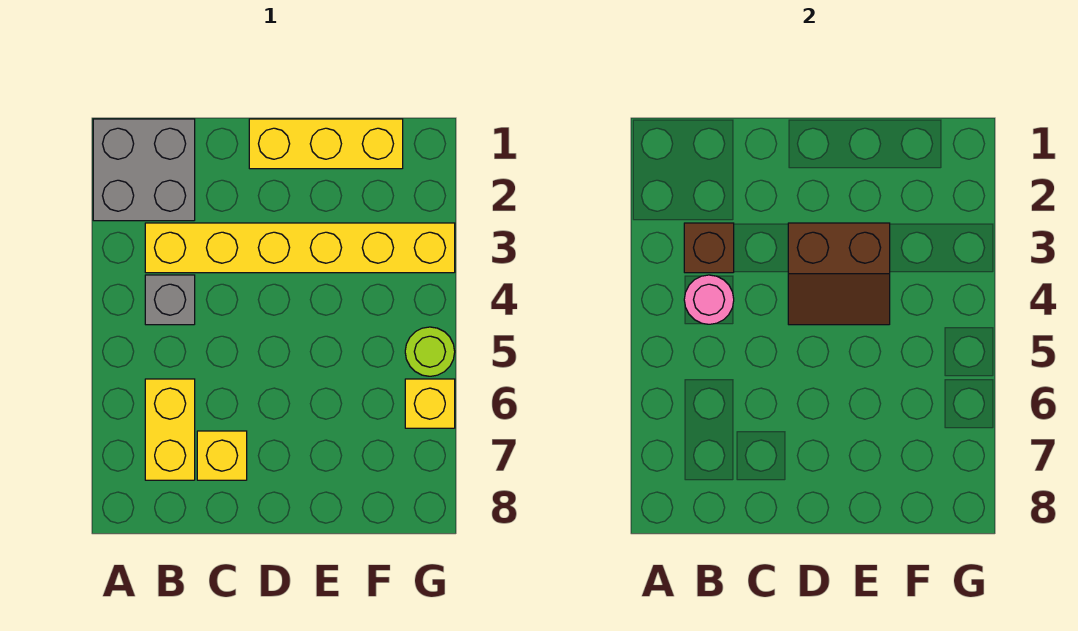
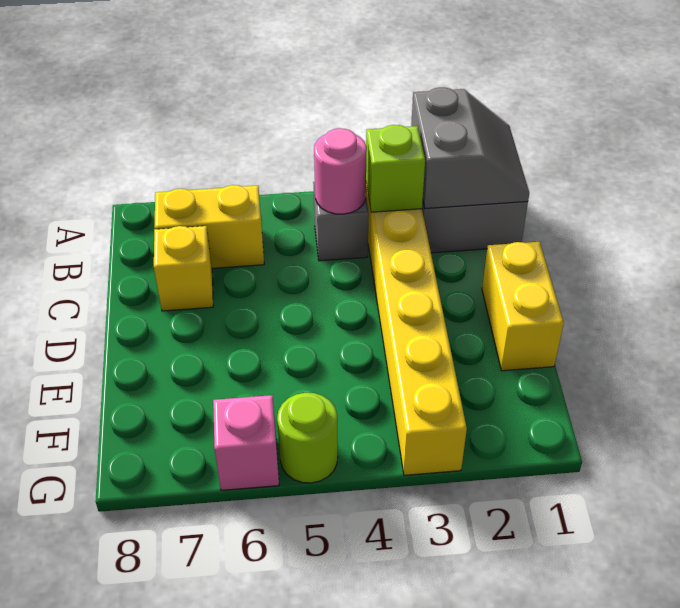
none -> grey slope A1:B2 level 2 top 2
brown brick B3 level 2 -> lime brick B3 level 2
yellow brick D1:F1 level 1 -> yellow brick D1:E1 level 1
brown slope D3:E4 level 2 top 3 -> none
yellow brick G6 level 1 -> pink brick G6 level 1

